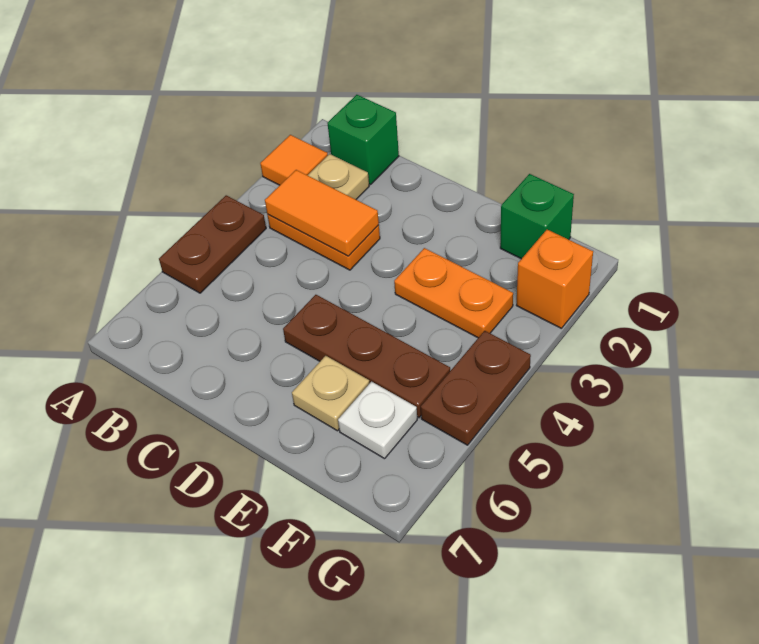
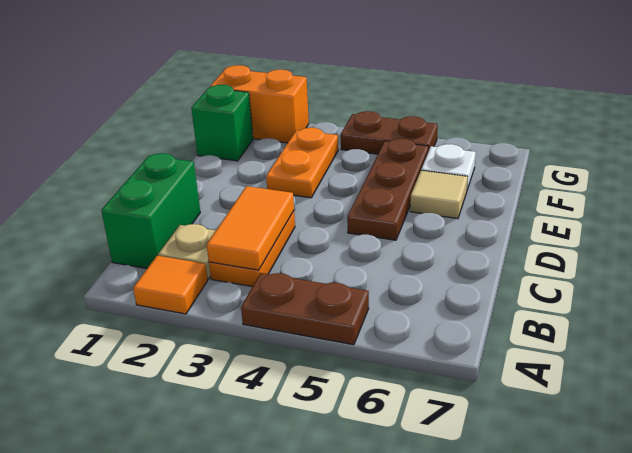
green brick B1 level 1 -> green brick B1:C1 level 1
tan plate E6 level 1 -> tan tile E6 level 1
orange brick G2 level 1 -> orange brick G1:G2 level 1

